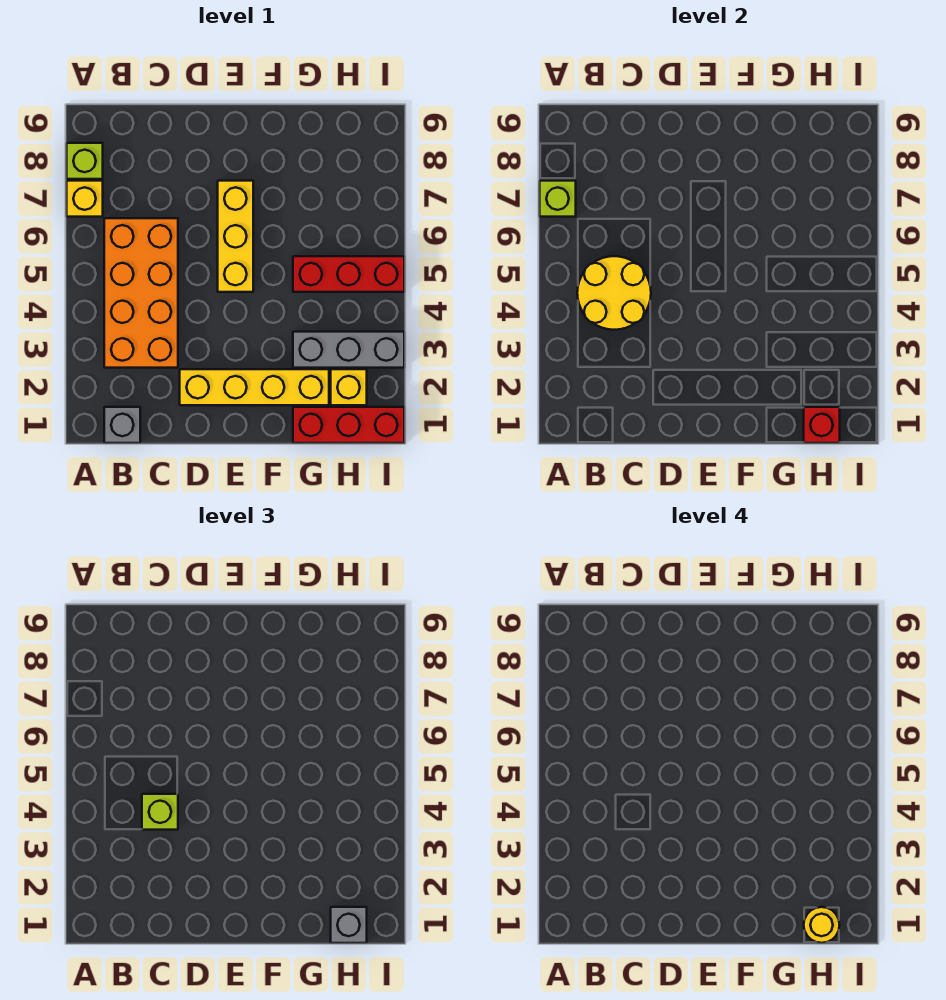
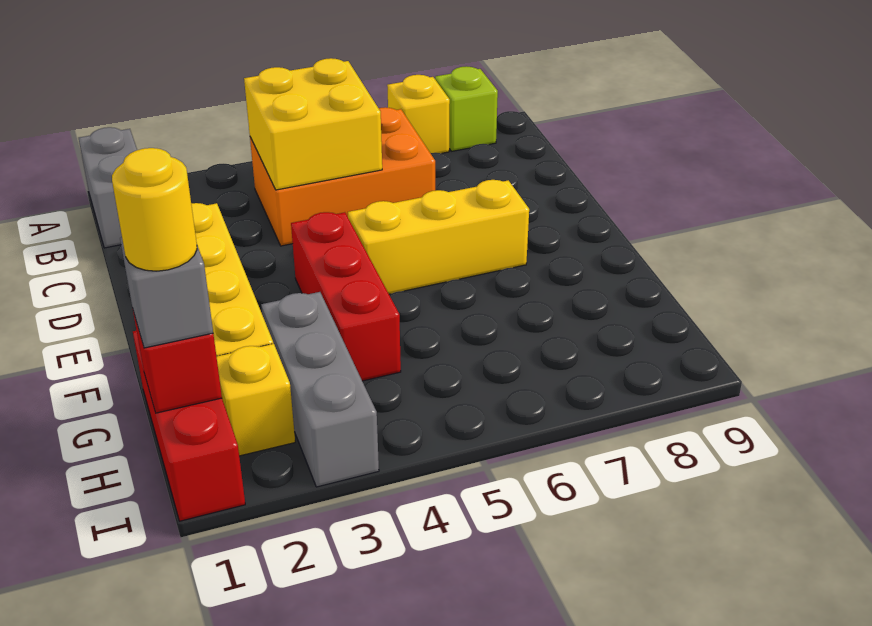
lime brick A7 level 2 -> none
grey brick B1 level 1 -> grey brick A1:B1 level 1
orange brick B3:C6 level 1 -> orange brick B4:C6 level 1
yellow round brick B4:C5 level 2 -> yellow brick B4:C5 level 2
lime brick C4 level 3 -> none
red brick G5:I5 level 1 -> red brick E4:G4 level 1

